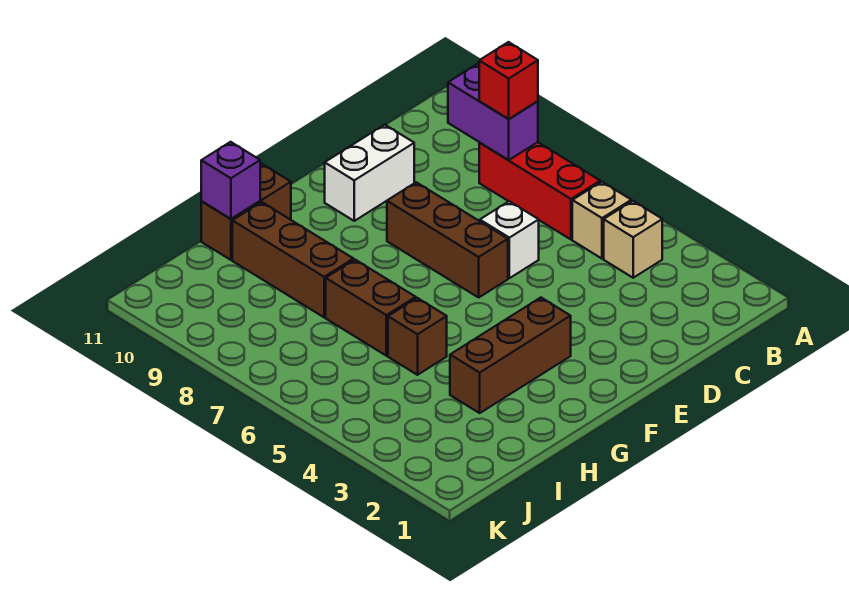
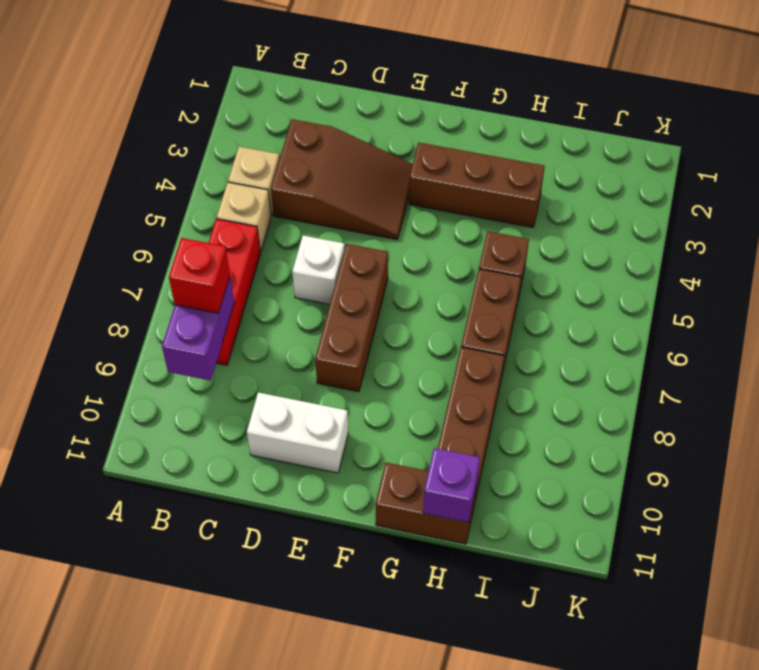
none -> brown slope C3:E4 level 1 top C

